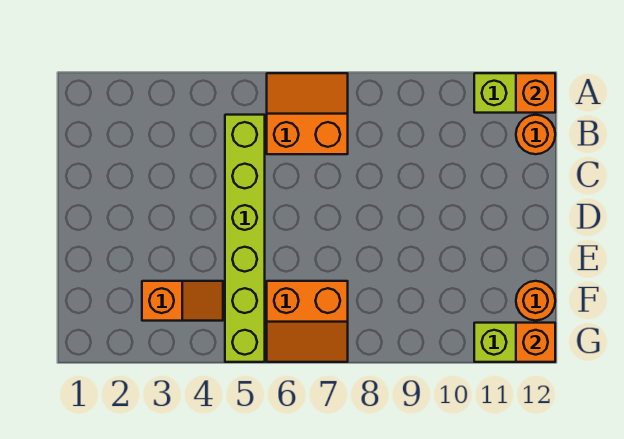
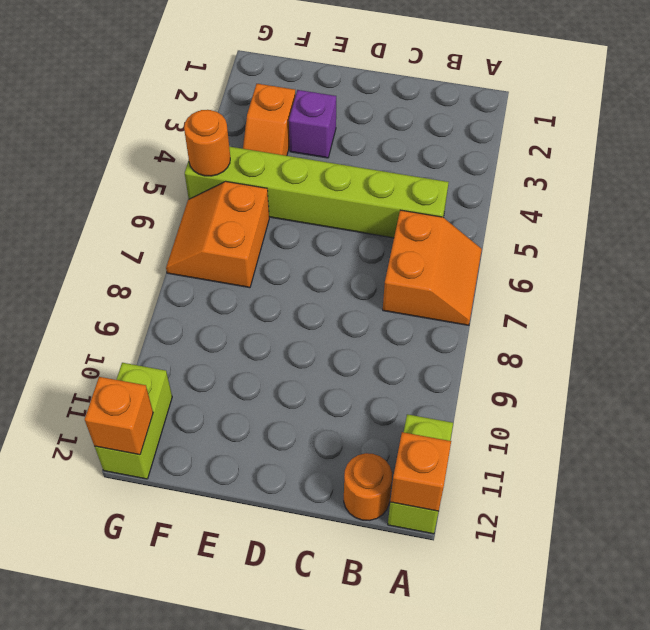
none -> purple brick E3 level 1
orange round brick F12 level 1 -> orange round brick G5 level 2

